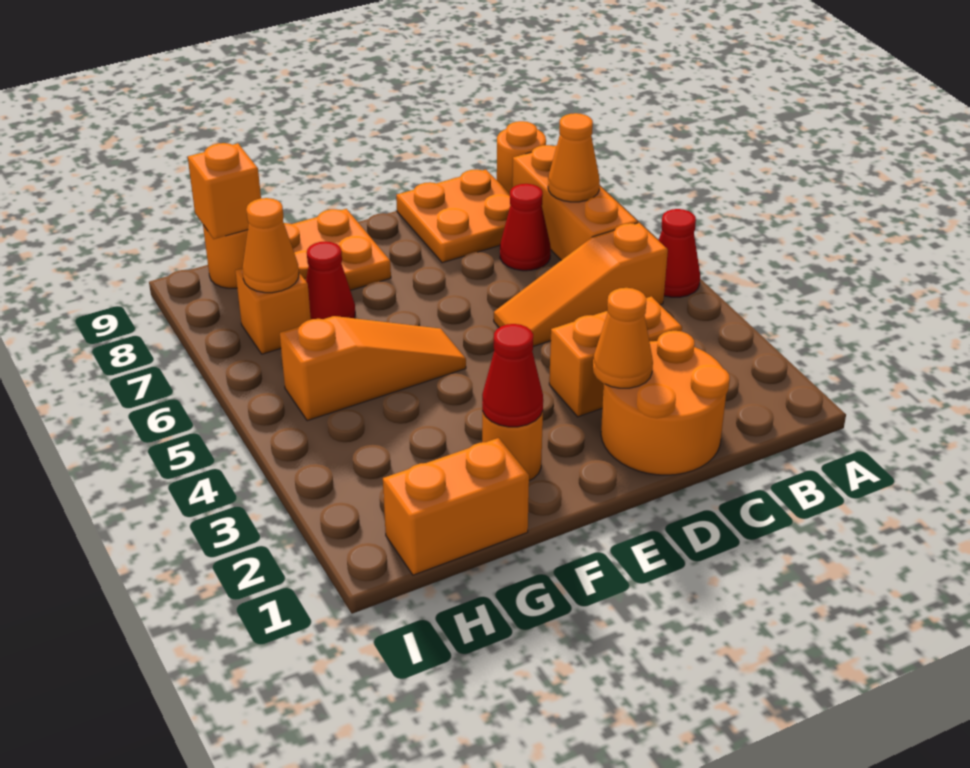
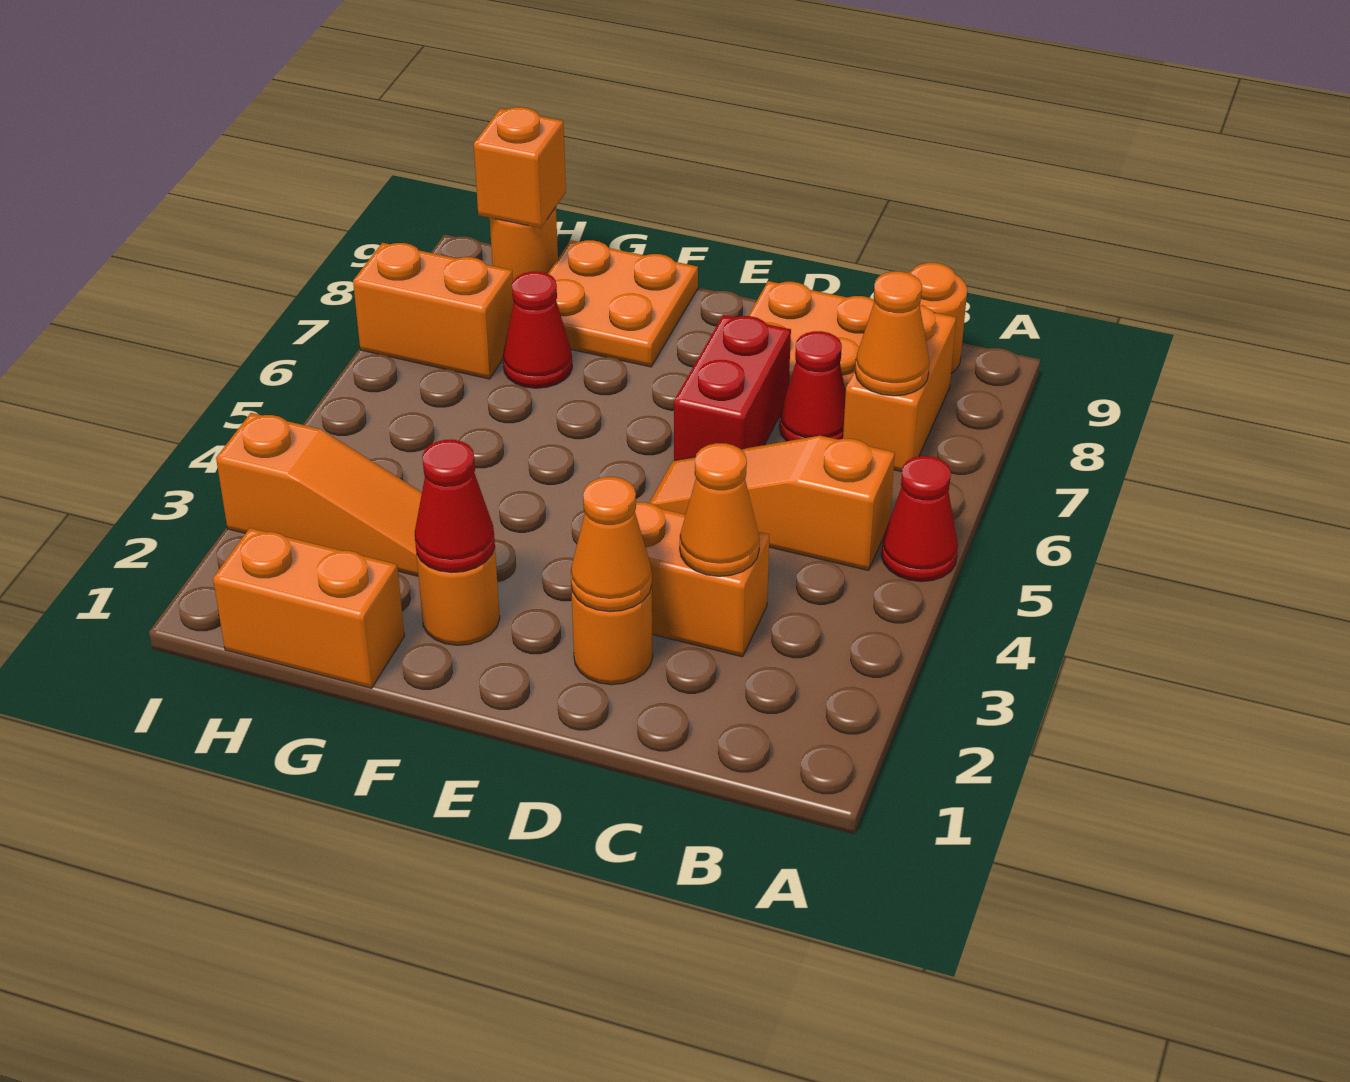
orange brick B6:B8 level 1 -> orange brick B7:B8 level 1
orange round brick C1:D2 level 1 -> orange round brick D2 level 1
none -> red brick D6:D7 level 1
orange slope F5:H5 level 1 top H -> orange slope G3:I3 level 1 top I
orange brick H7 level 1 -> orange brick H7:I7 level 1
orange cone H7 level 2 -> orange cone C3 level 2

